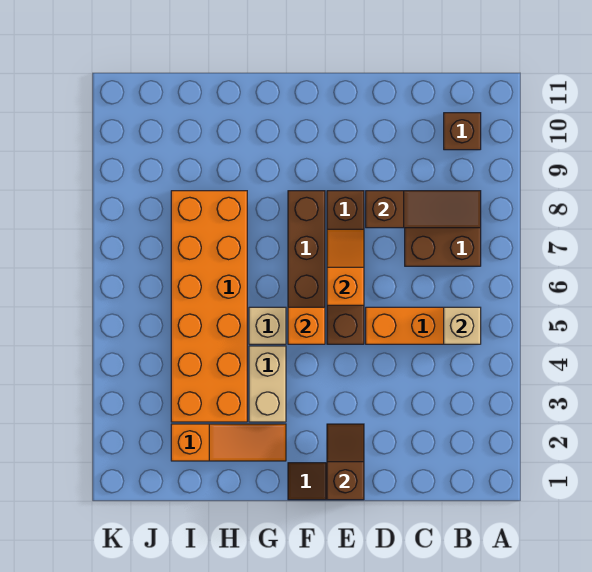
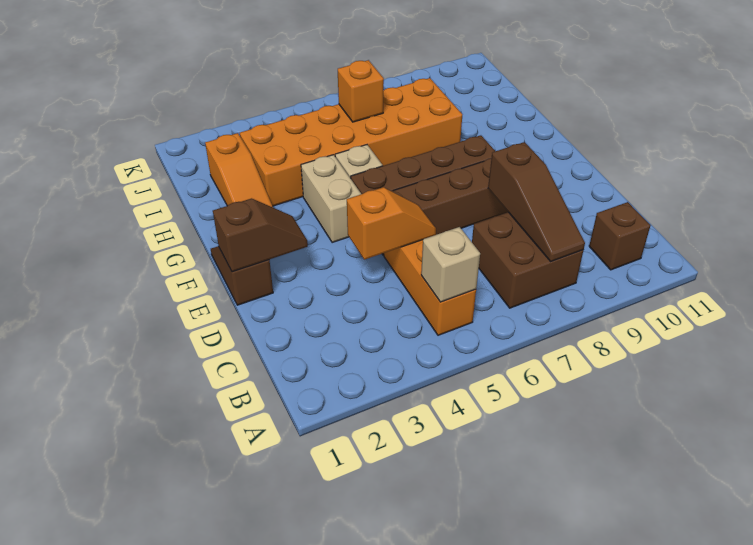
orange slope E6:E7 level 2 top 6 -> orange slope D4:D5 level 2 top 4
orange brick F5 level 2 -> orange brick I6 level 2
tan brick G3:G4 level 1 -> tan brick F4:G4 level 1

